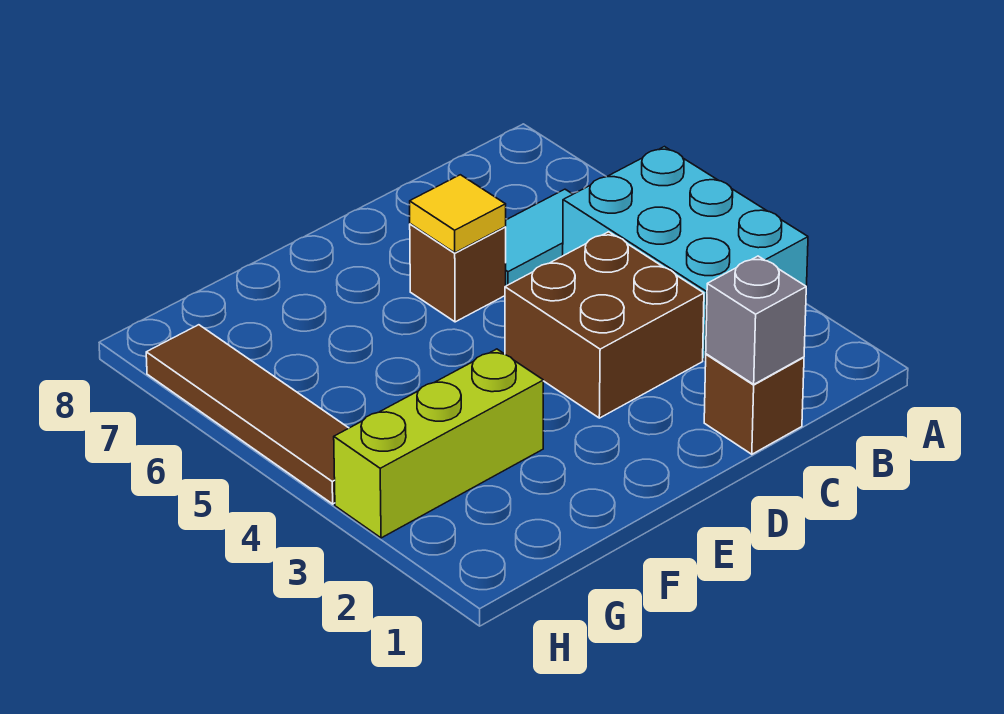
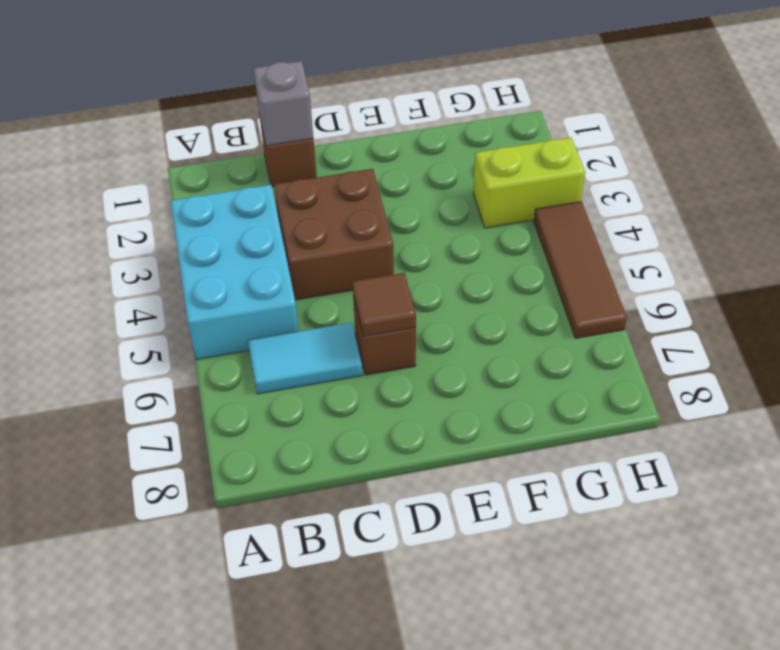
yellow tile D6 level 2 -> brown tile D6 level 2
lime brick F3:H3 level 1 -> lime brick G3:H3 level 1
brown tile H4:H7 level 1 -> brown tile H4:H6 level 1

